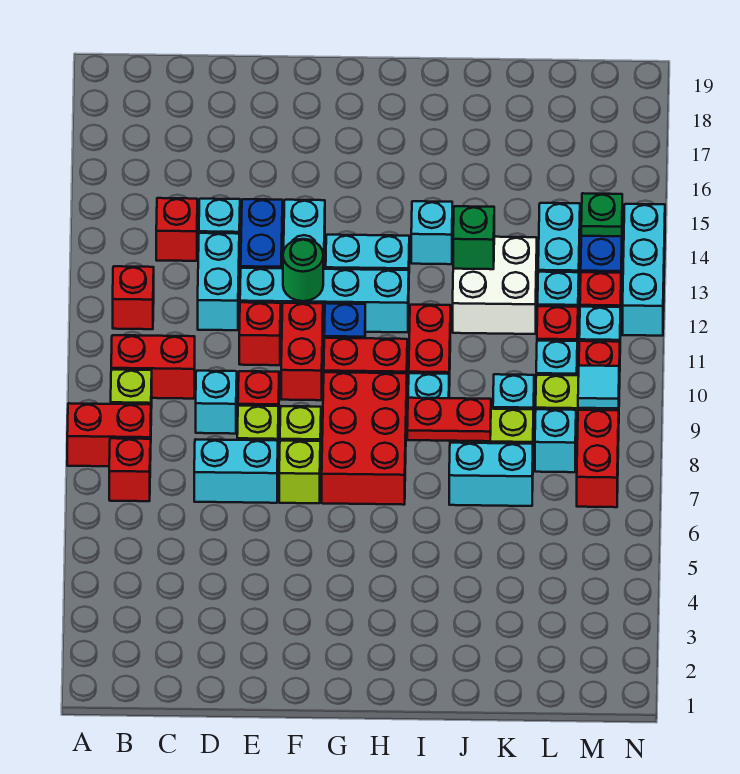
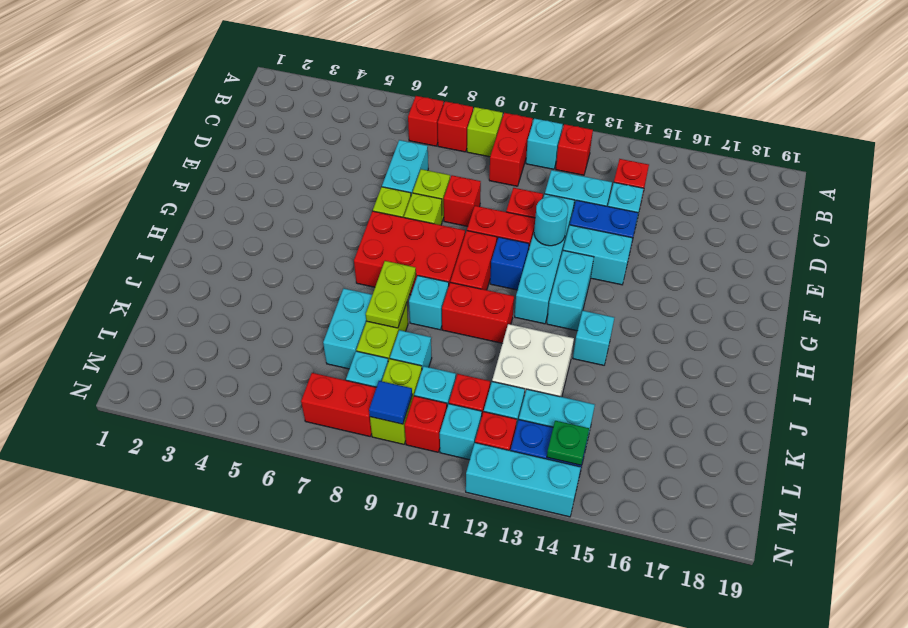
red brick A8:B8 level 1 -> red brick B8 level 1
cyan brick D9 level 1 -> cyan brick B11 level 1
green round brick F12 level 2 -> cyan round brick F12 level 2
red plate I8:J8 level 2 -> lime plate I8:J8 level 2
green brick J13 level 2 -> none
cyan tile M9 level 2 -> blue tile M9 level 2

